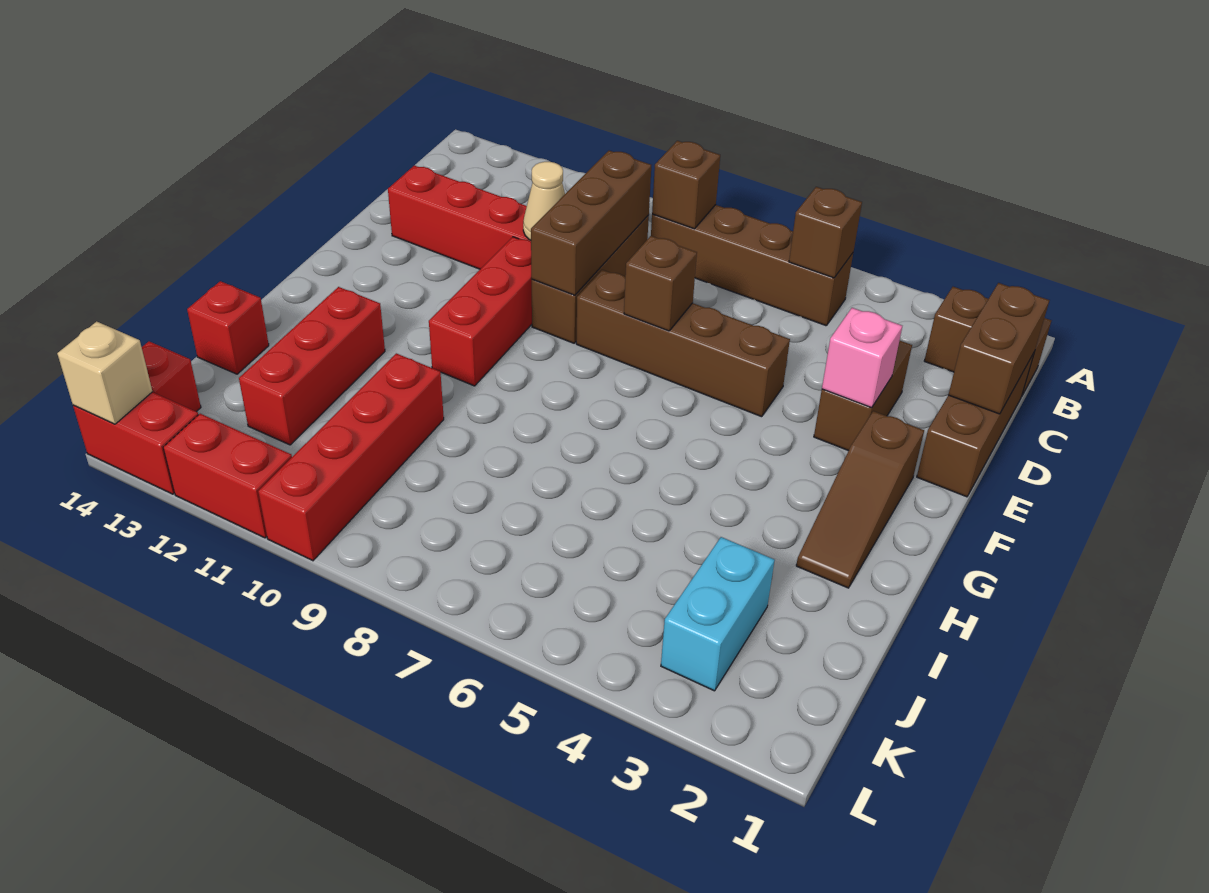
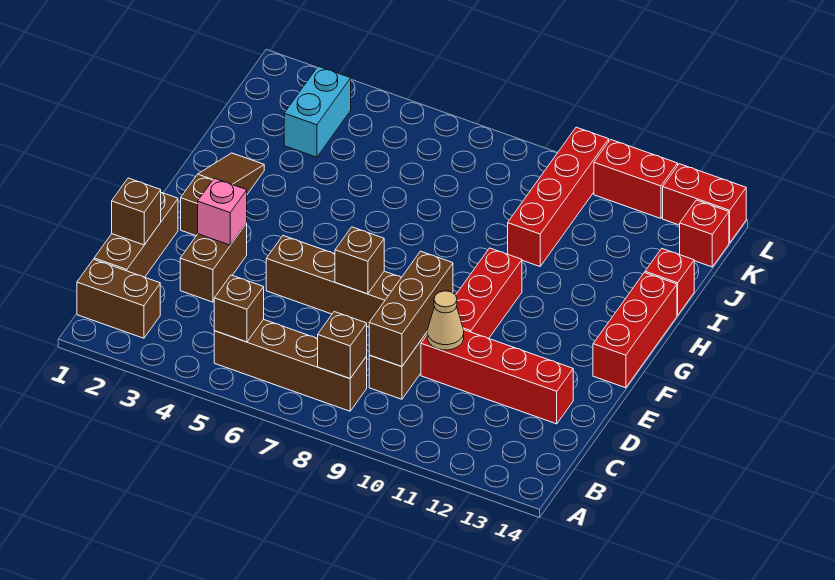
brown brick C1:D1 level 2 -> brown brick D1 level 2
red brick H12:J12 level 1 -> red brick F14:H14 level 1
tan brick L14 level 2 -> none

